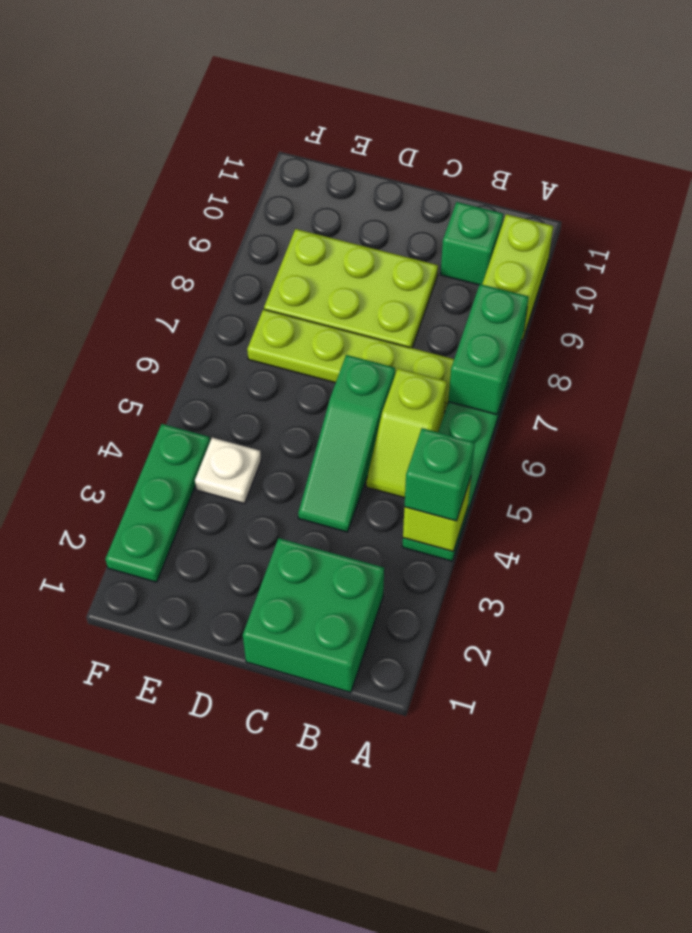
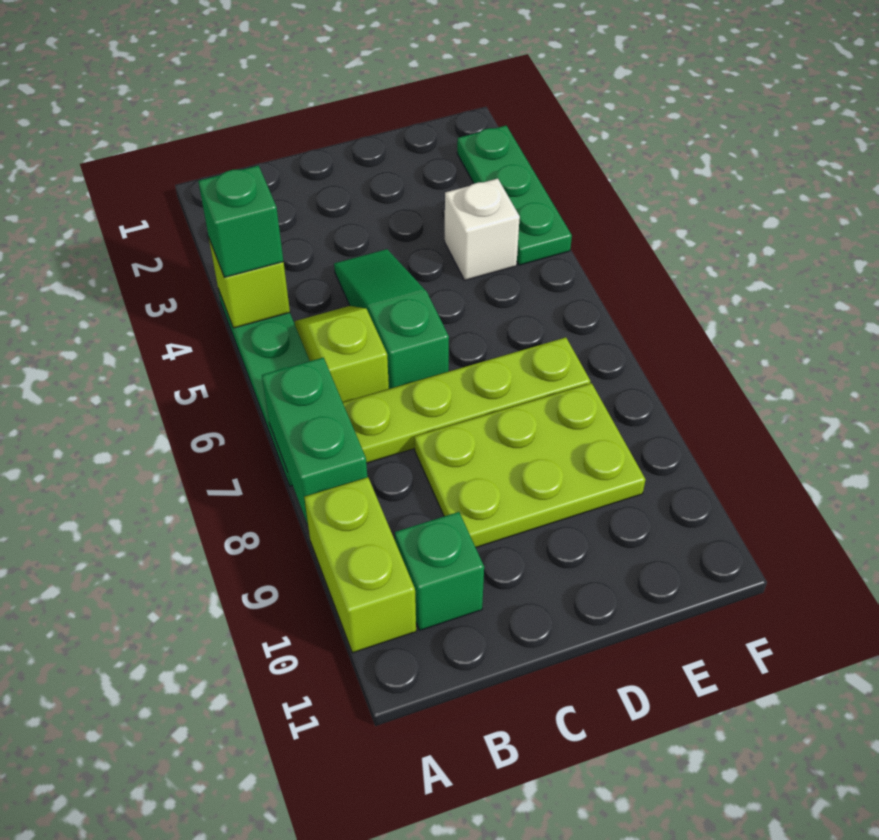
green brick B1:C2 level 1 -> none
white plate E4 level 1 -> white brick E4 level 1

